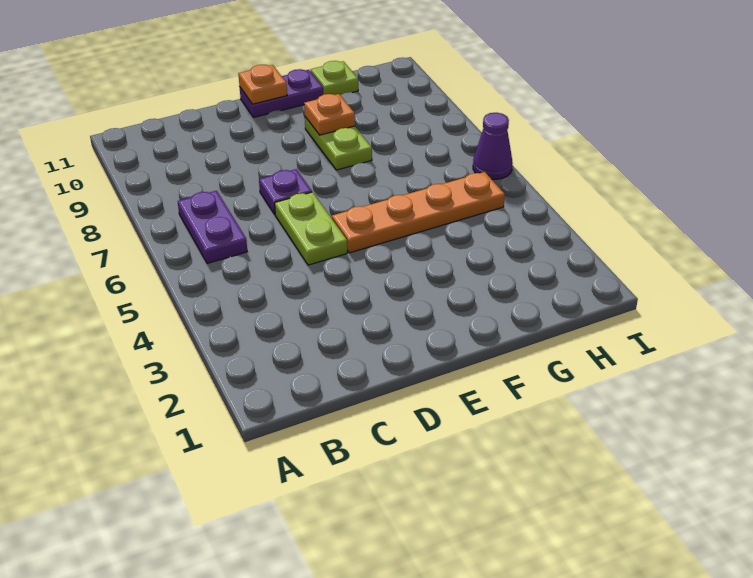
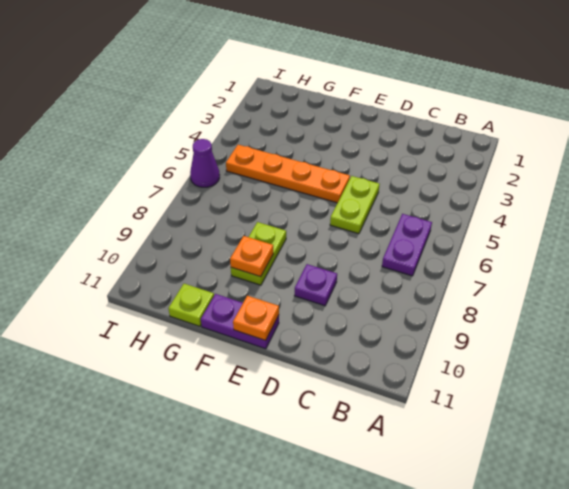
purple plate D7 level 1 -> purple plate D9 level 1

